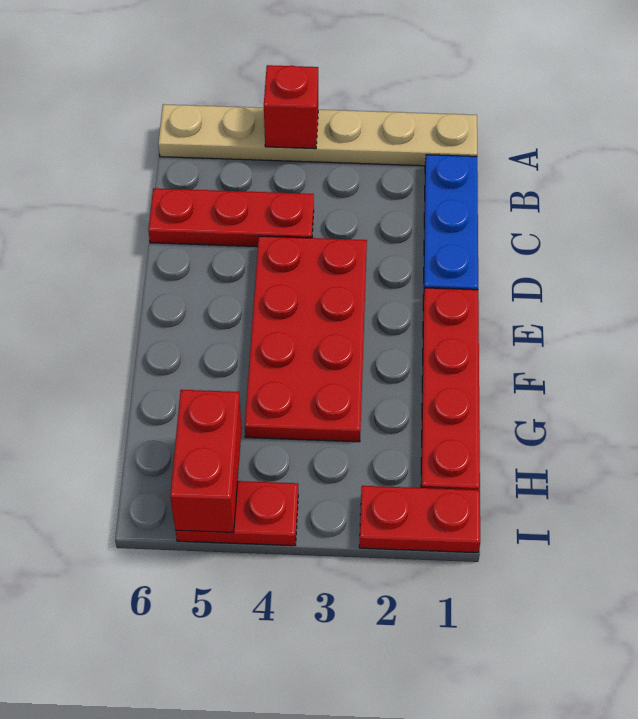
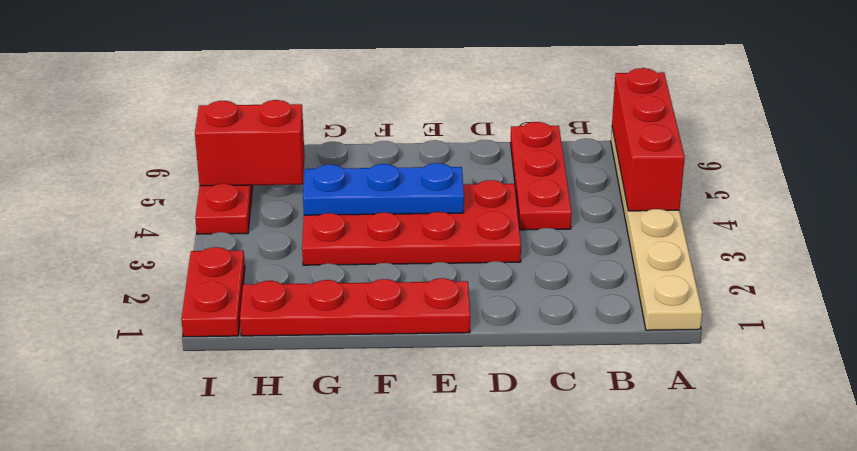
red brick A4 level 2 -> red brick A4:A6 level 2
blue plate B1:D1 level 1 -> blue plate E4:G4 level 2

